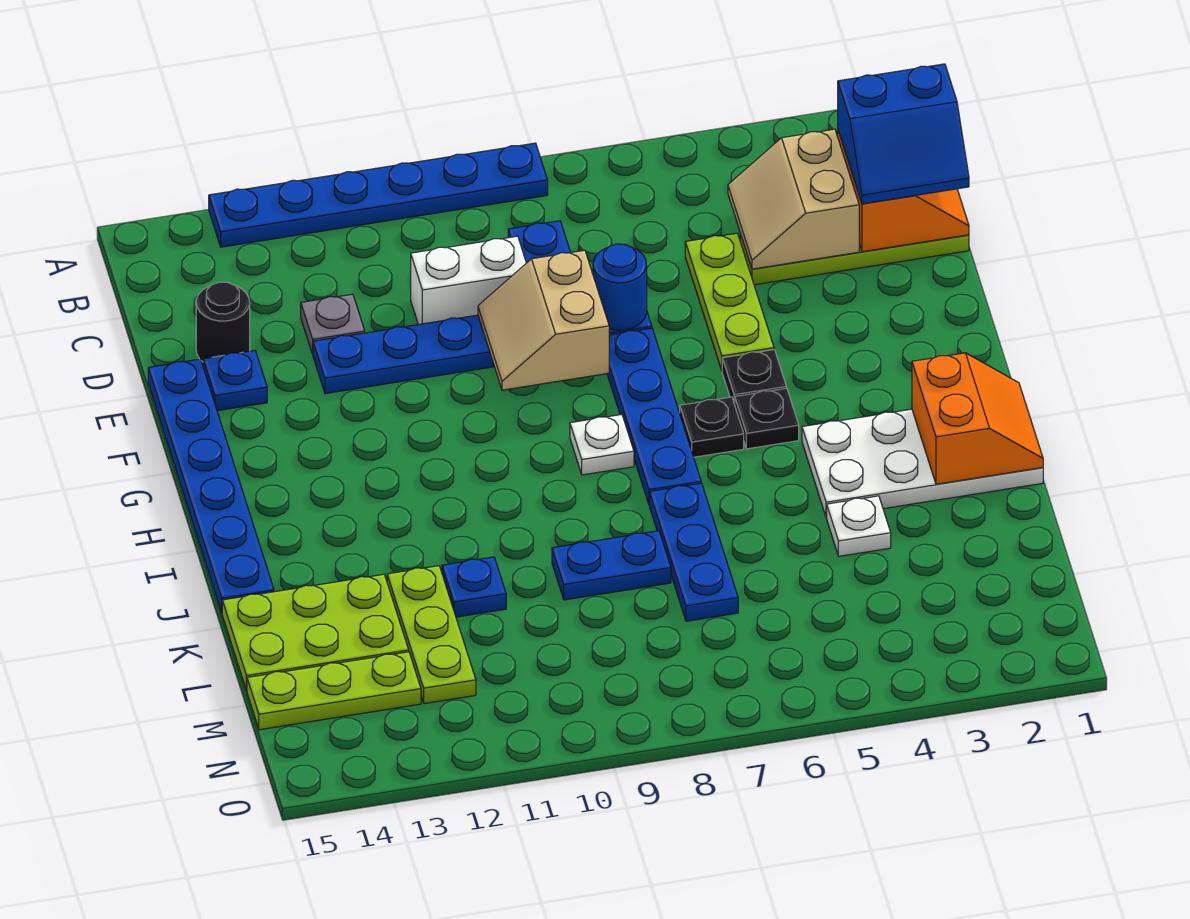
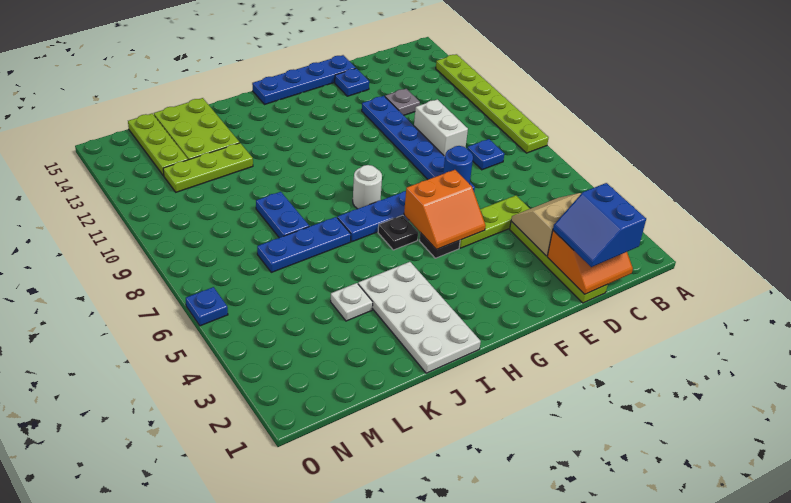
blue plate A8:A13 level 1 -> lime plate A8:A13 level 1
black round brick D14 level 1 -> none
tan slope E8:F9 level 2 top 8 -> none
blue plate E15:J15 level 1 -> blue plate E15:H15 level 1
black plate H5 level 1 -> none
white plate H8 level 1 -> white round brick H8 level 1
orange slope I1:J2 level 2 top 2 -> orange slope F5:G6 level 2 top 6
blue plate K11 level 1 -> blue plate O6 level 1

